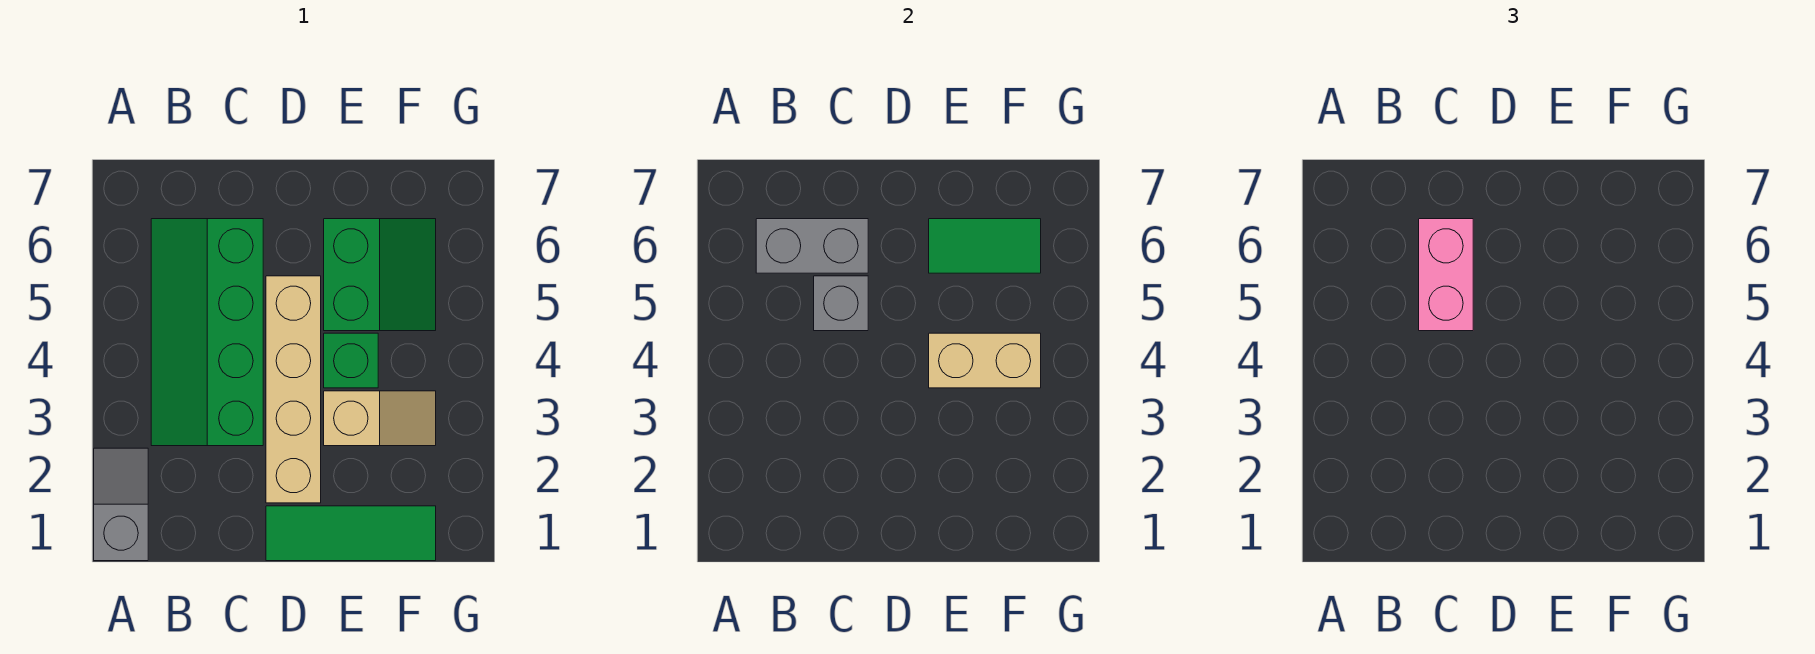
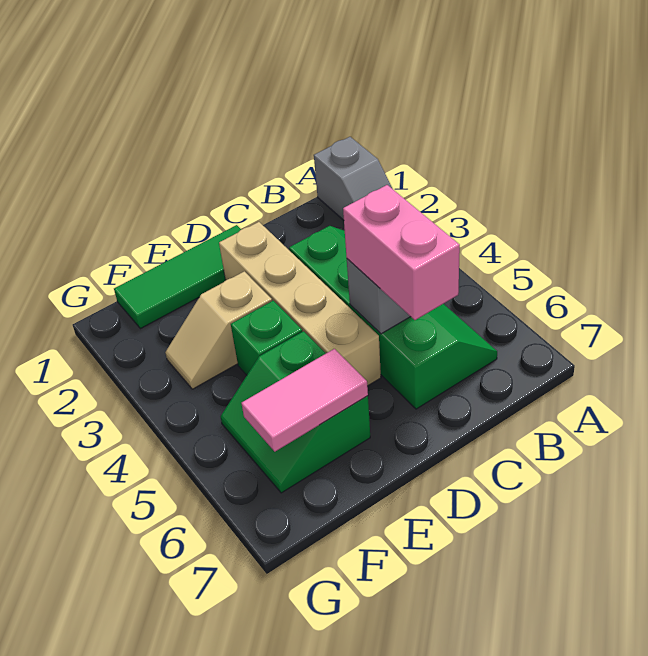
grey brick B6:C6 level 2 -> none
tan brick E4:F4 level 2 -> none
green tile E6:F6 level 2 -> pink tile E6:F6 level 2

